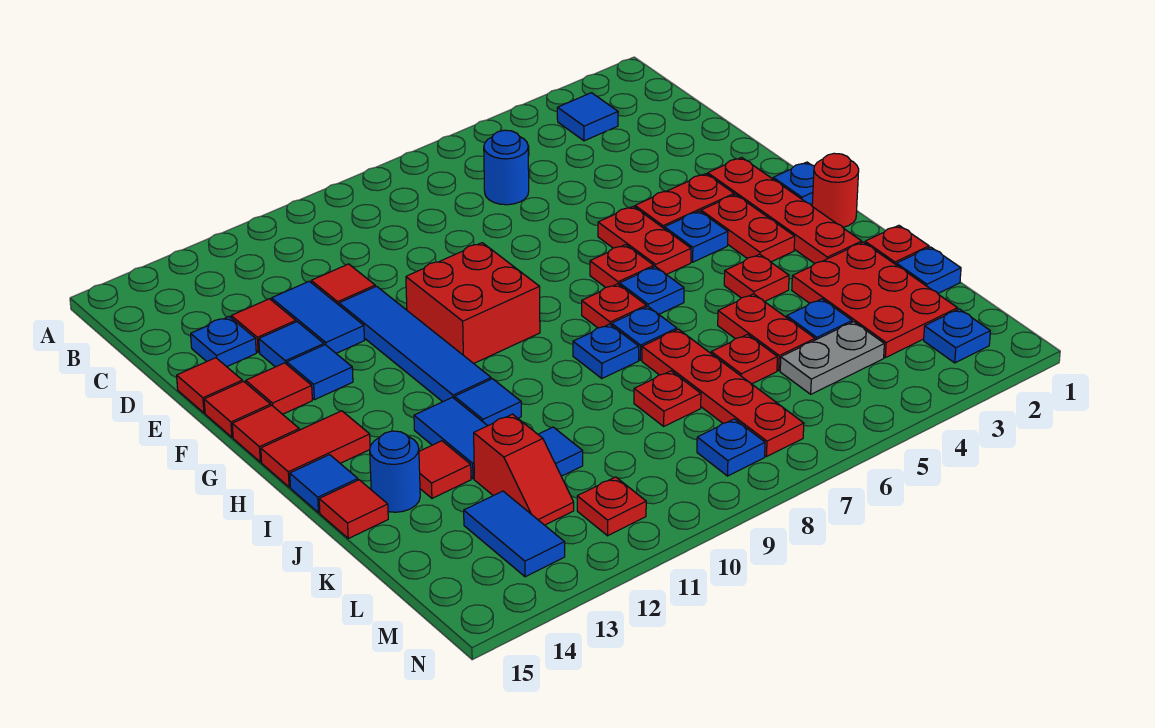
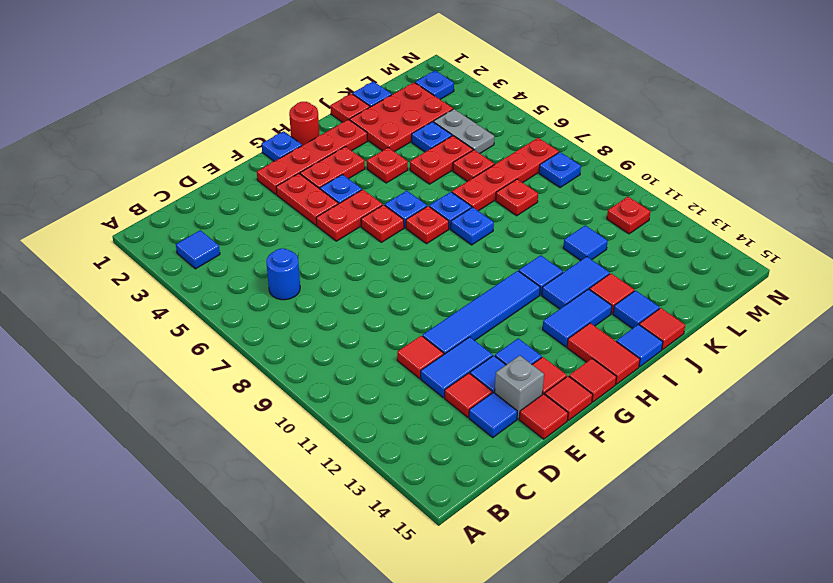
blue plate D14 level 1 -> blue tile D14 level 1
none -> grey brick E14 level 1
red brick F9:G10 level 1 -> none
blue round brick J14 level 1 -> blue tile J14 level 1
red slope K12:L12 level 1 top K -> none
blue tile L13:M13 level 1 -> blue tile H13:I13 level 1

